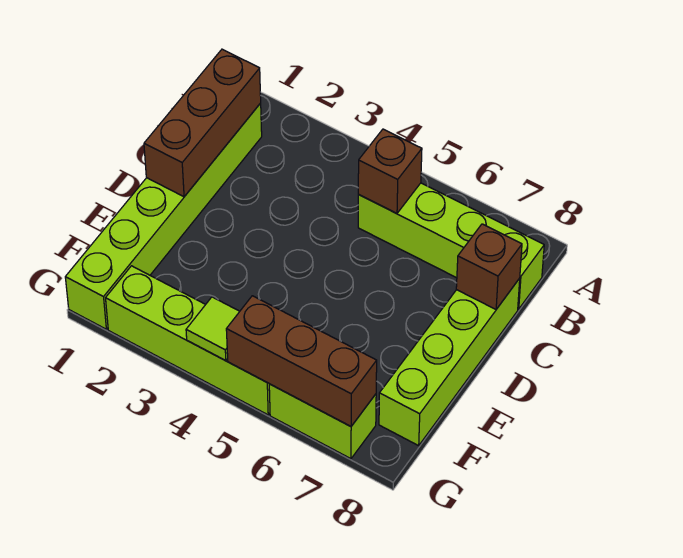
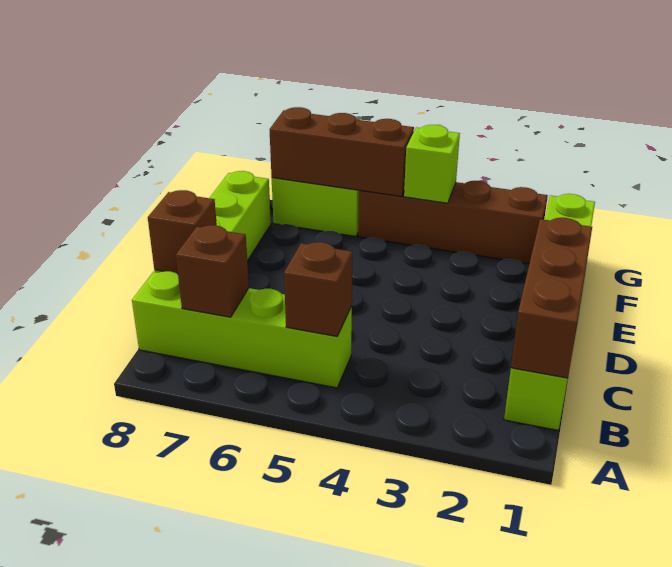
none -> brown brick B7 level 2
lime brick G2:G5 level 1 -> brown brick G2:G5 level 1
lime tile G4 level 2 -> lime brick G4 level 2

